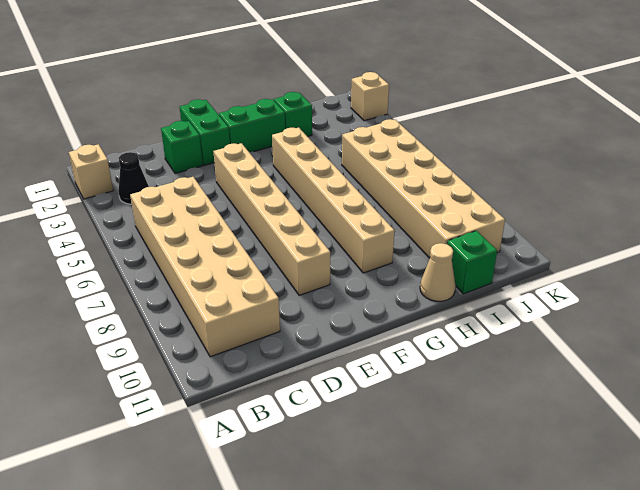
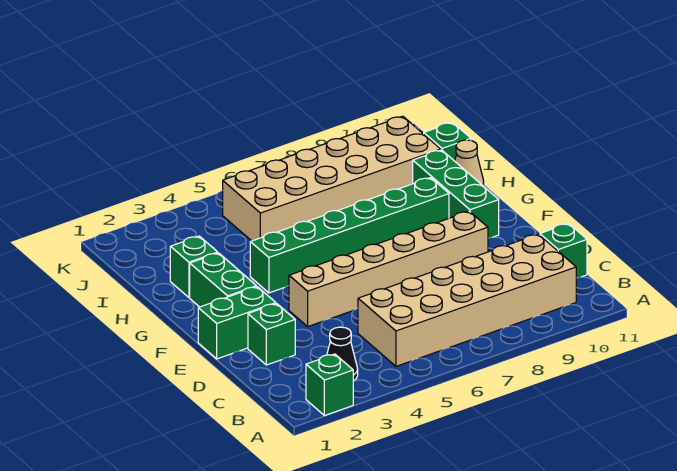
tan brick A2 level 1 -> green brick A2 level 1
none -> green brick C11 level 1
none -> green brick F10:H10 level 1
tan brick G4:G9 level 1 -> green brick G4:G9 level 1
tan brick K2 level 1 -> none

